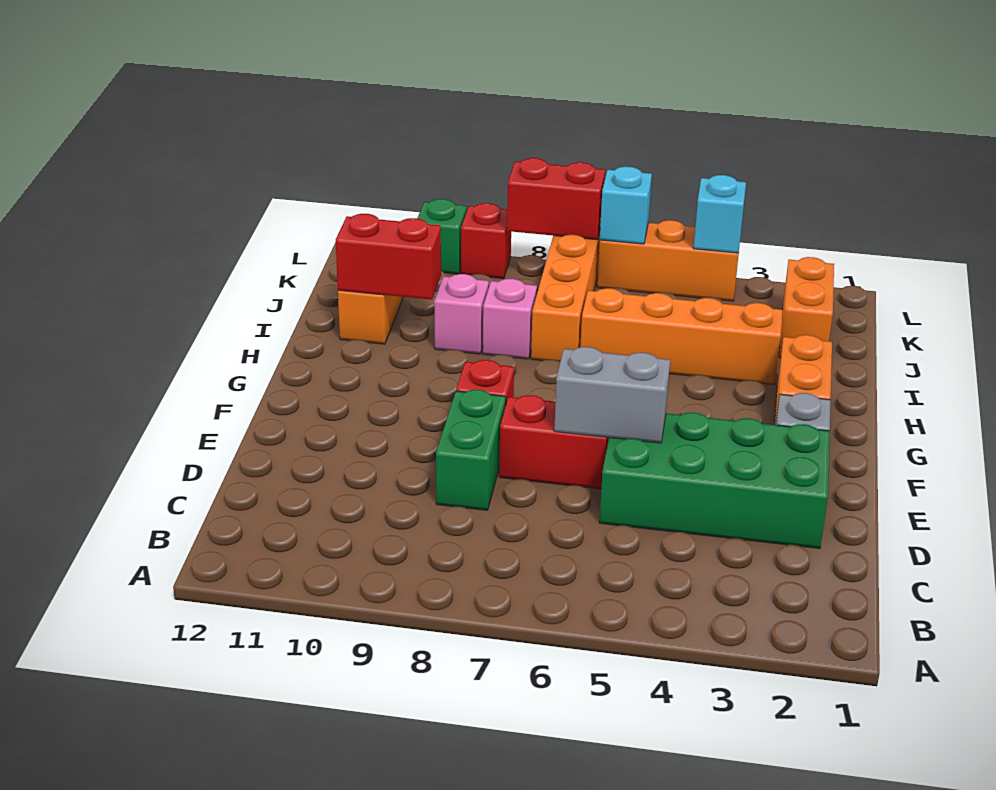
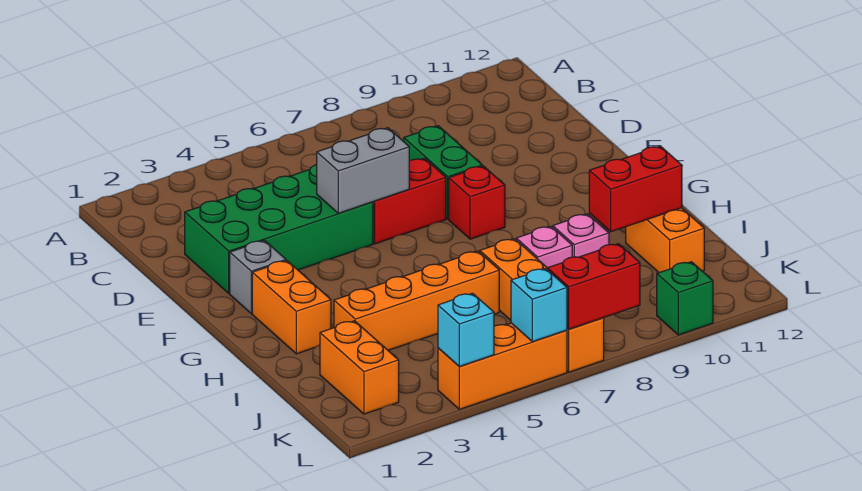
red brick L9 level 1 -> none

